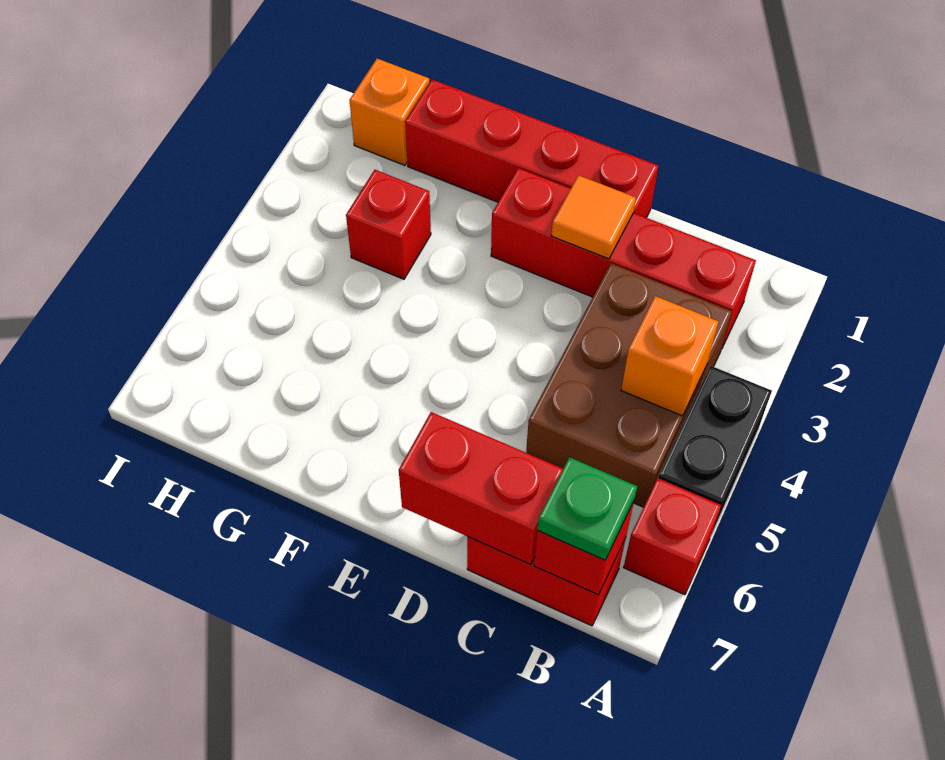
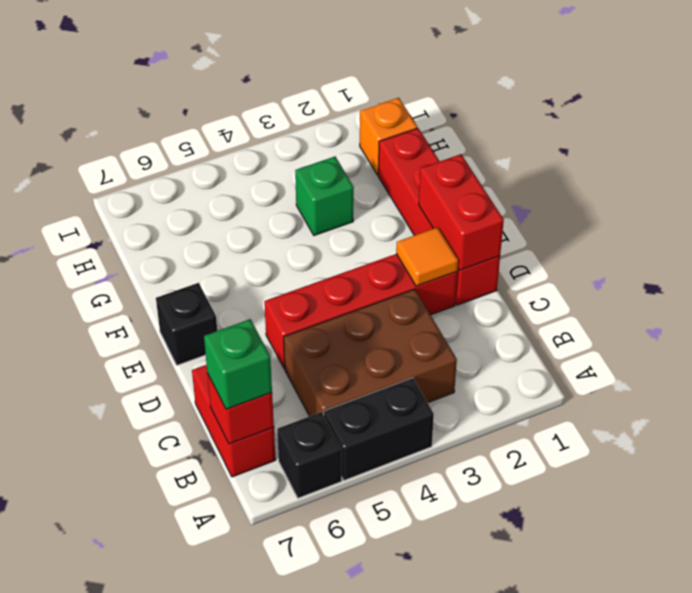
red brick A6 level 1 -> black brick A6 level 1
red brick B2:E2 level 1 -> red brick D2:D5 level 1
orange brick B4 level 2 -> none
green plate B7 level 3 -> green brick B7 level 3
red brick C7:D7 level 2 -> red brick D1:E1 level 2
none -> black brick E7 level 1
red brick G3 level 1 -> green brick G3 level 1

